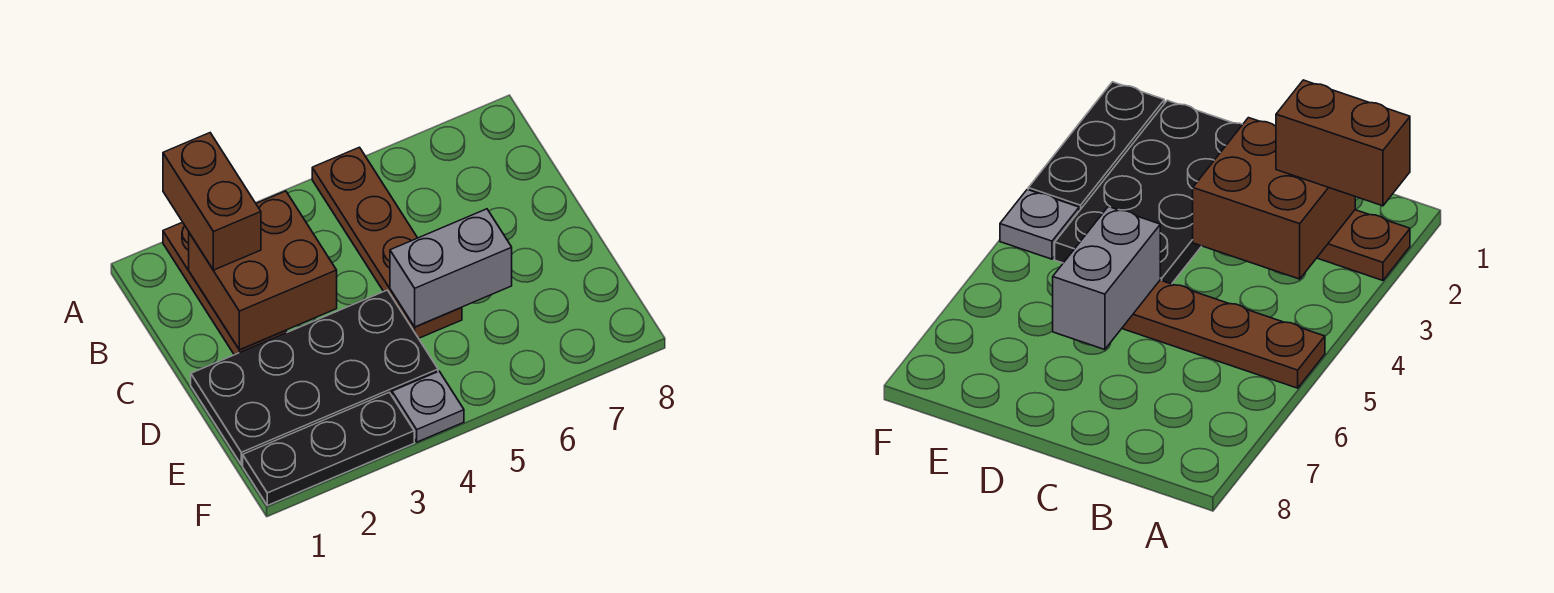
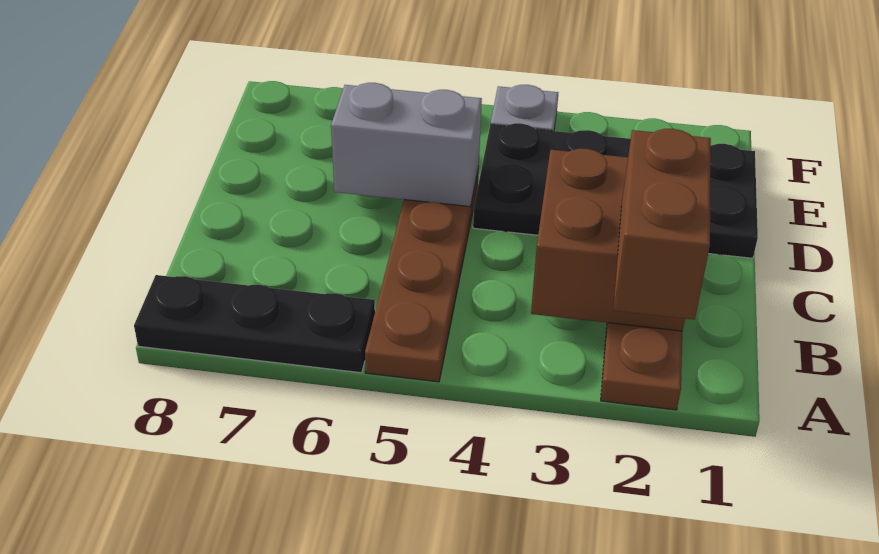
black plate F1:F3 level 1 -> black plate A6:A8 level 1

